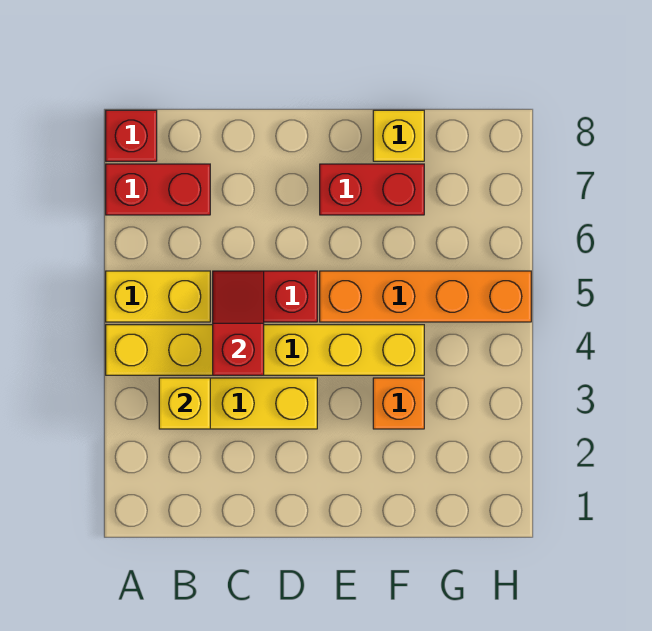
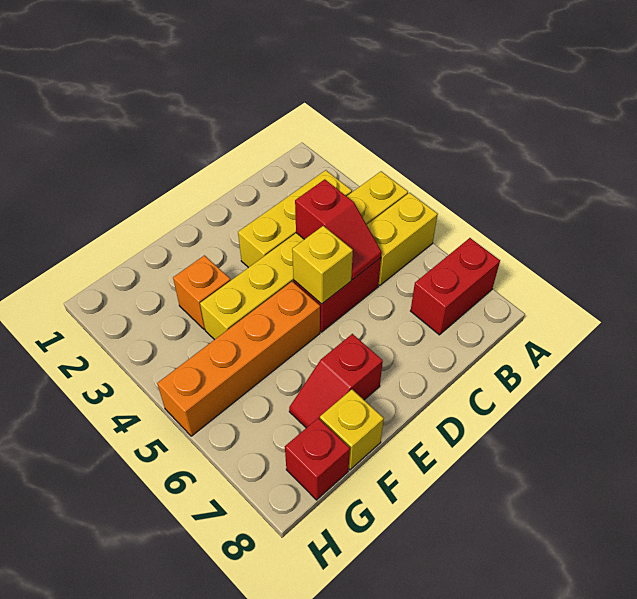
red brick A8 level 1 -> red brick G8 level 1
yellow brick B3 level 2 -> yellow brick D5 level 2
red brick E7:F7 level 1 -> red slope E7:F7 level 1 top E

